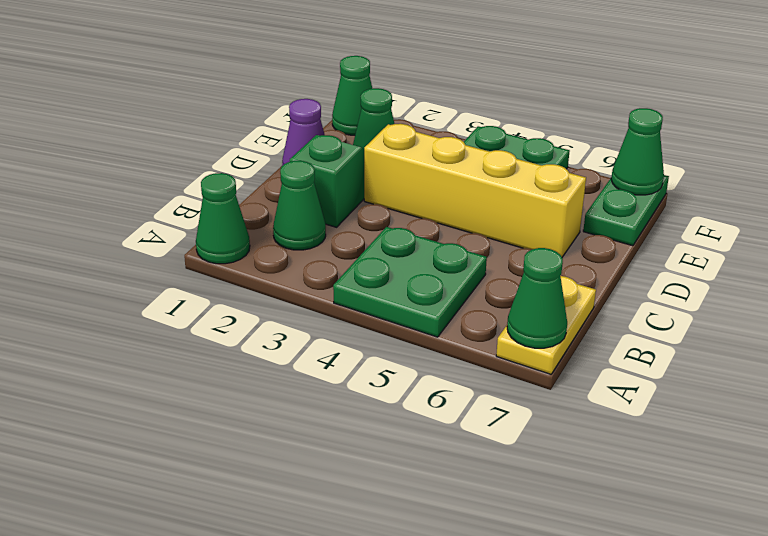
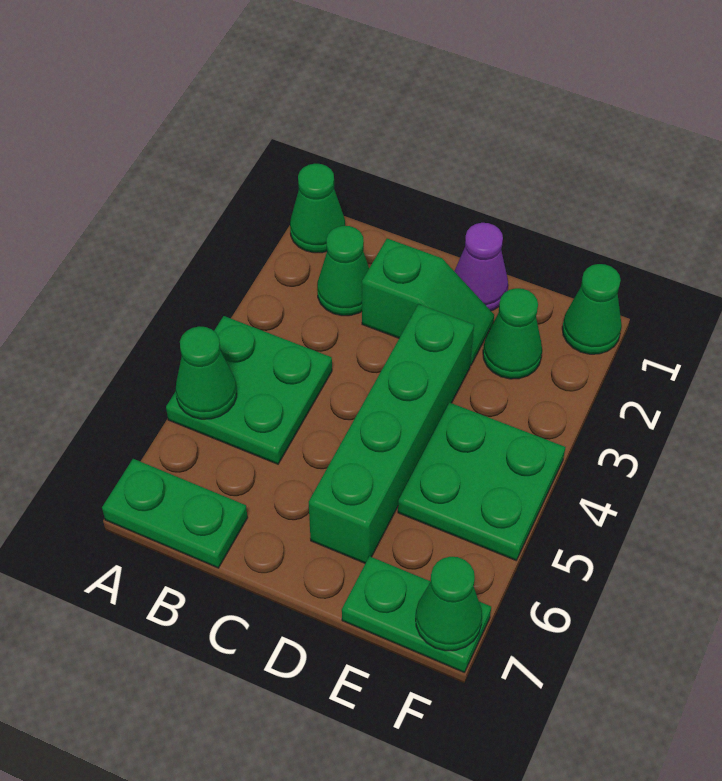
yellow plate A7:B7 level 1 -> green plate A7:B7 level 1
green cone A7 level 2 -> green cone A5 level 2
yellow brick D3:D6 level 1 -> green brick D3:D6 level 1

